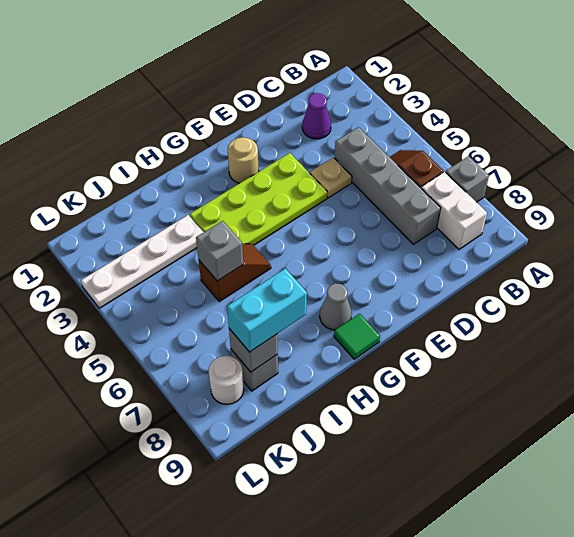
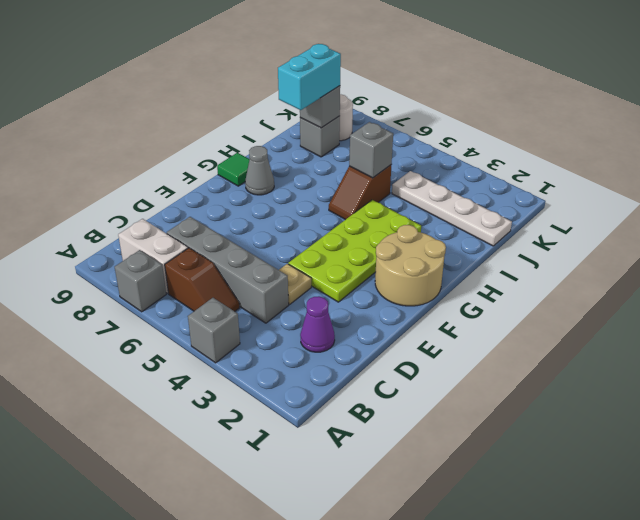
none -> grey brick A4 level 1
tan round brick F2 level 1 -> tan round brick F1:G2 level 1
white plate I3:L3 level 1 -> white plate J1:J4 level 1

